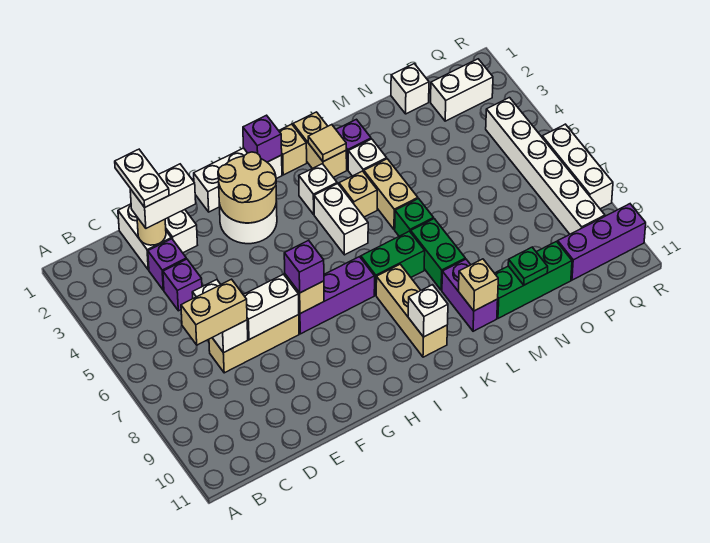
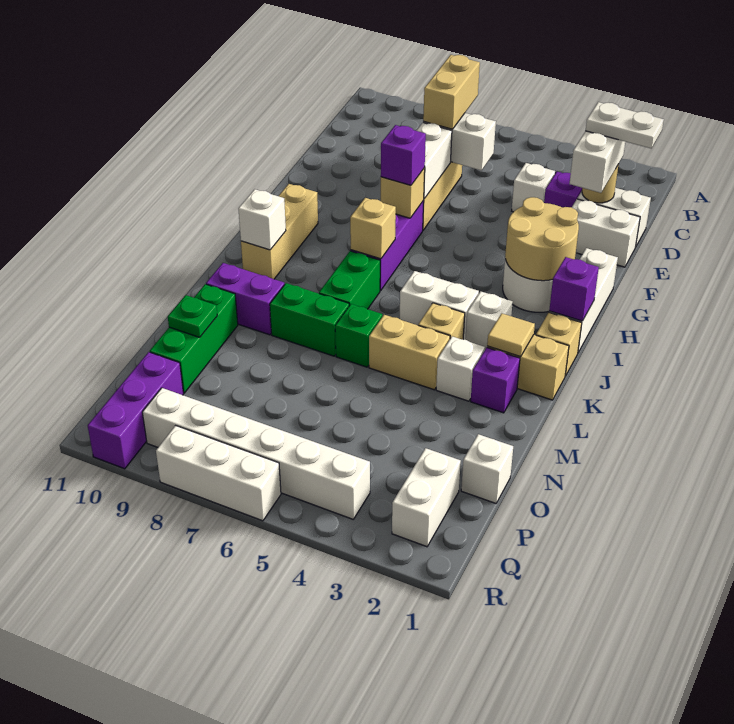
purple brick D4 level 1 -> white brick D4 level 1
tan brick J8:J10 level 1 -> tan brick H10:J10 level 1
tan brick L10 level 2 -> tan brick I7 level 2

